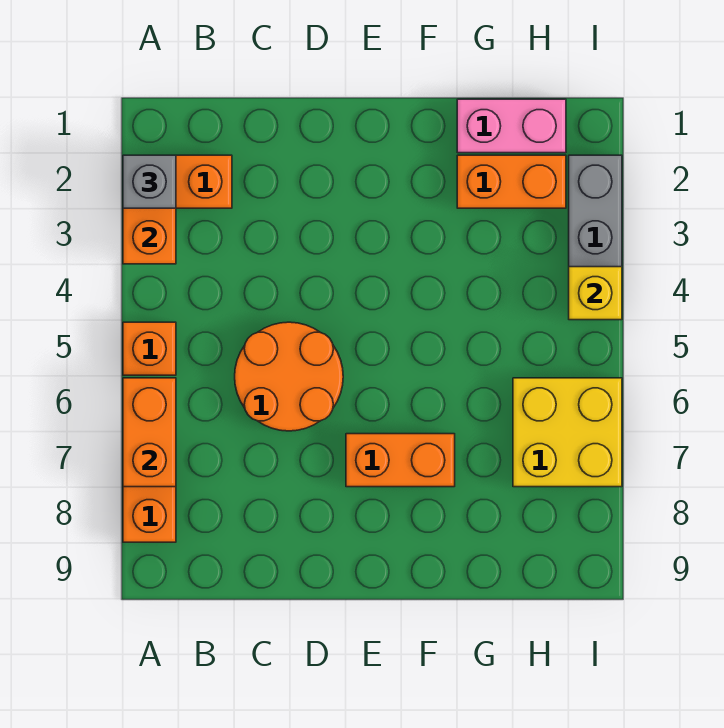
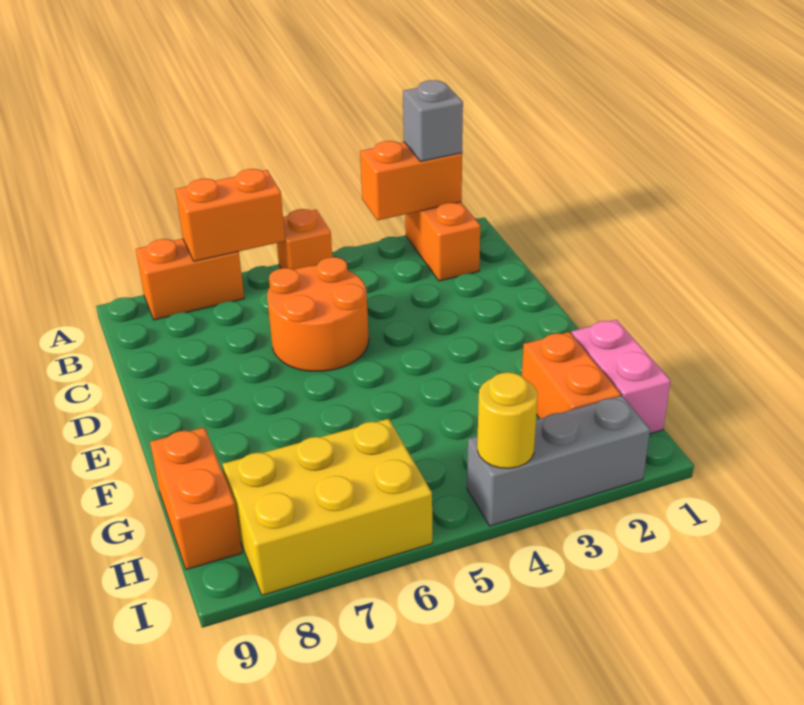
orange brick E7:F7 level 1 -> orange brick G9:H9 level 1
yellow brick H6:I7 level 1 -> yellow brick H6:I8 level 1
yellow brick I4 level 2 -> yellow round brick I4 level 2

